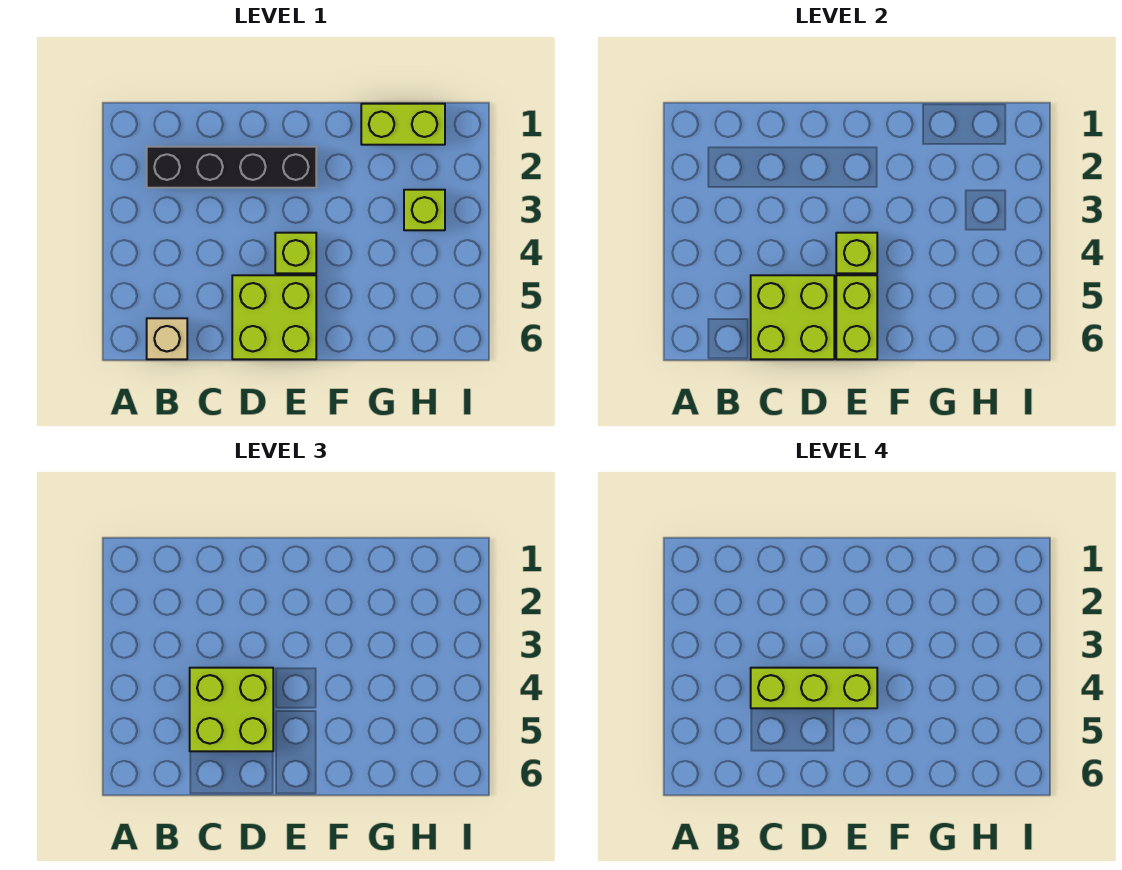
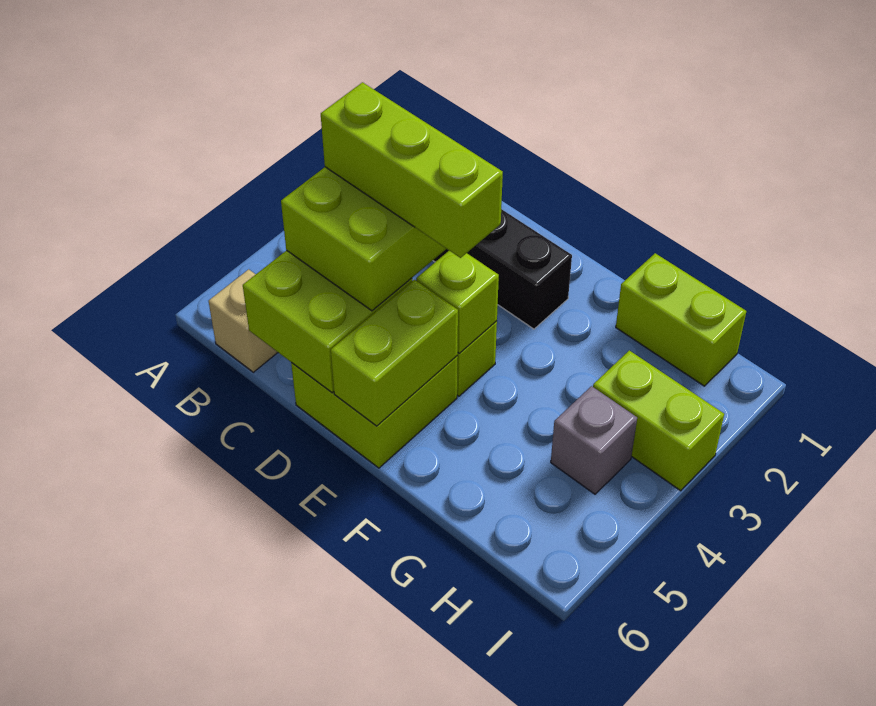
lime brick H3 level 1 -> lime brick H3:I3 level 1
none -> grey brick H4 level 1

